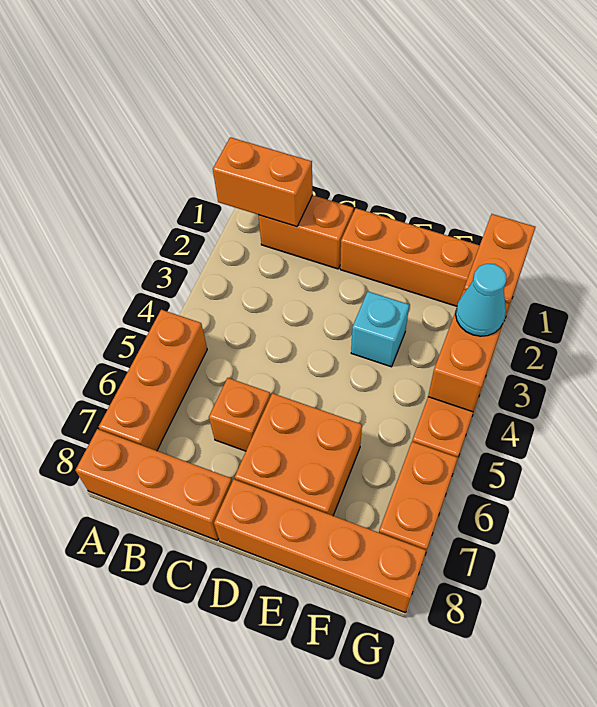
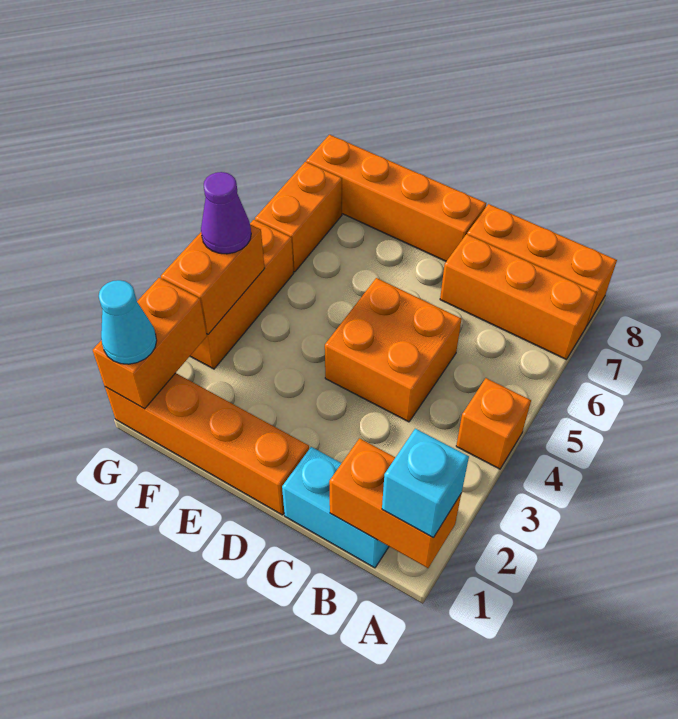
orange brick A5:A7 level 1 -> orange brick A7:C7 level 1
orange brick B1:C1 level 1 -> cyan brick B1:C1 level 1
orange brick C6 level 1 -> orange brick A4 level 1
orange brick D6:E7 level 1 -> orange brick C4:D5 level 1
cyan brick E3 level 1 -> cyan brick A1 level 3
cyan cone G3 level 3 -> cyan cone G1 level 3
none -> purple cone G4 level 3

